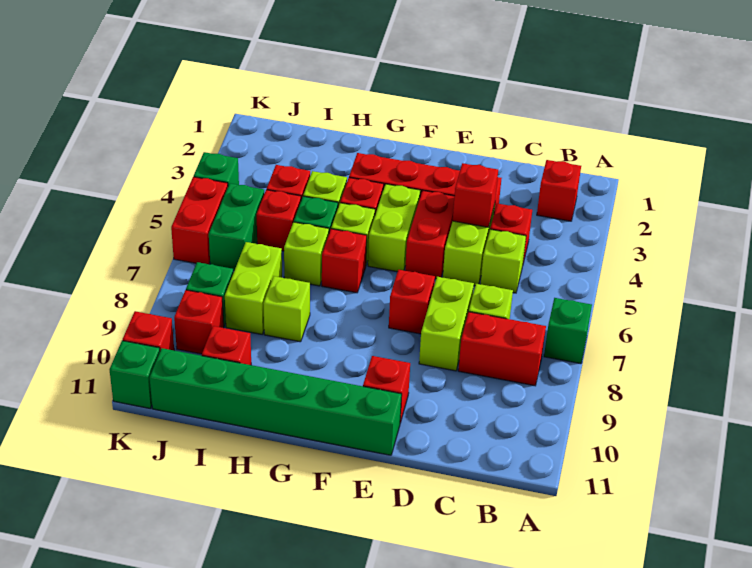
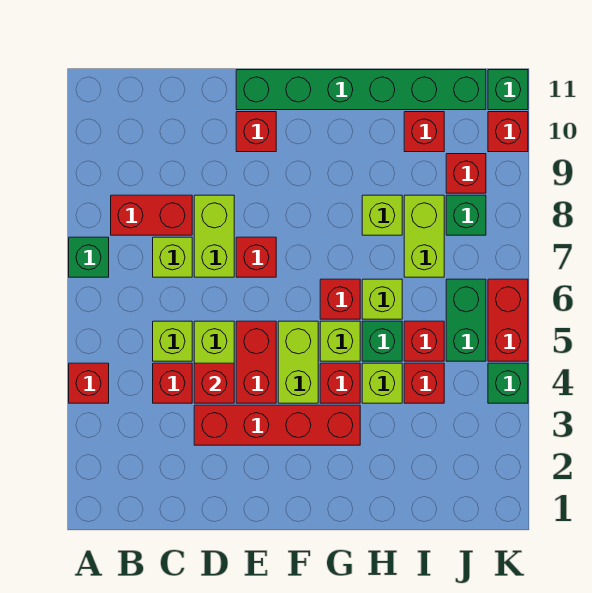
red brick B2 level 1 -> red brick A4 level 1

